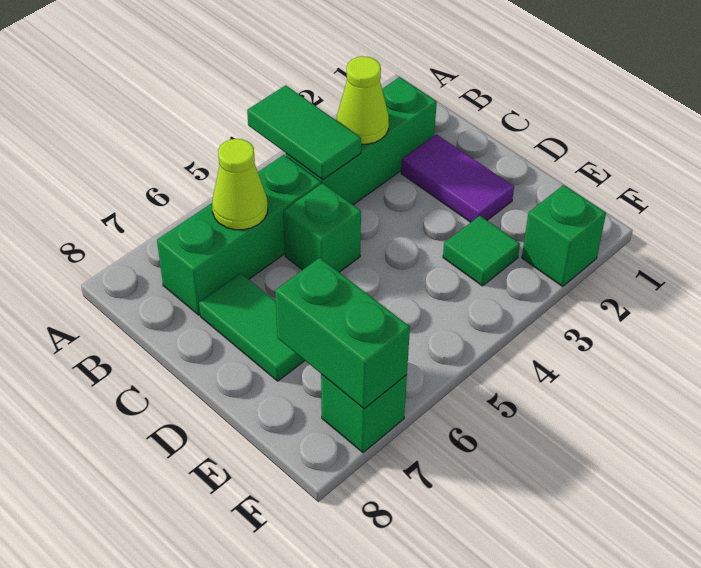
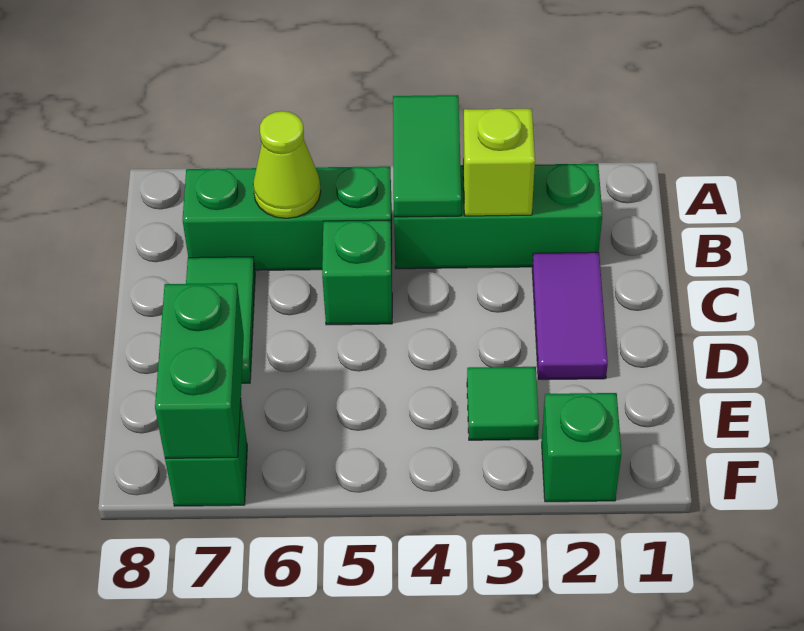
lime cone B3 level 2 -> lime brick B3 level 2

